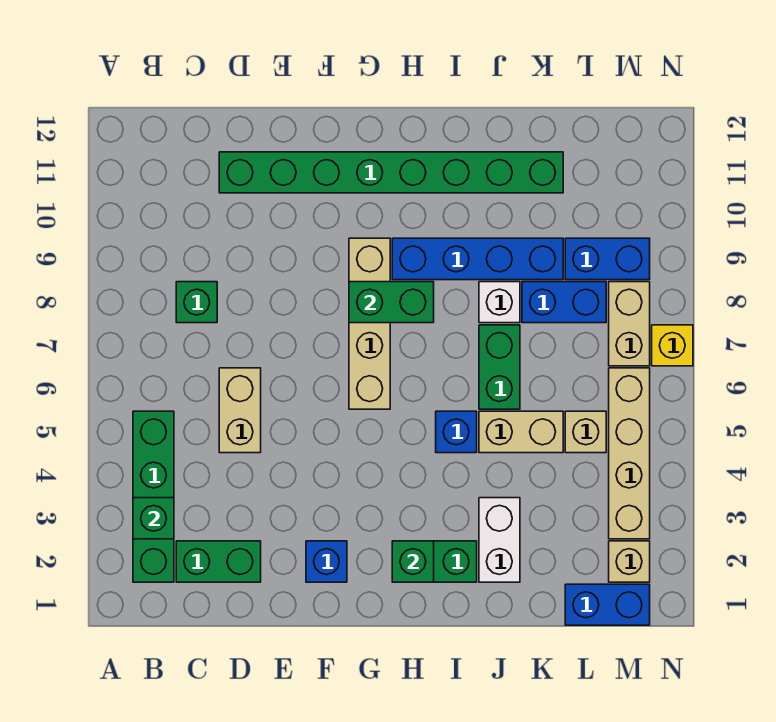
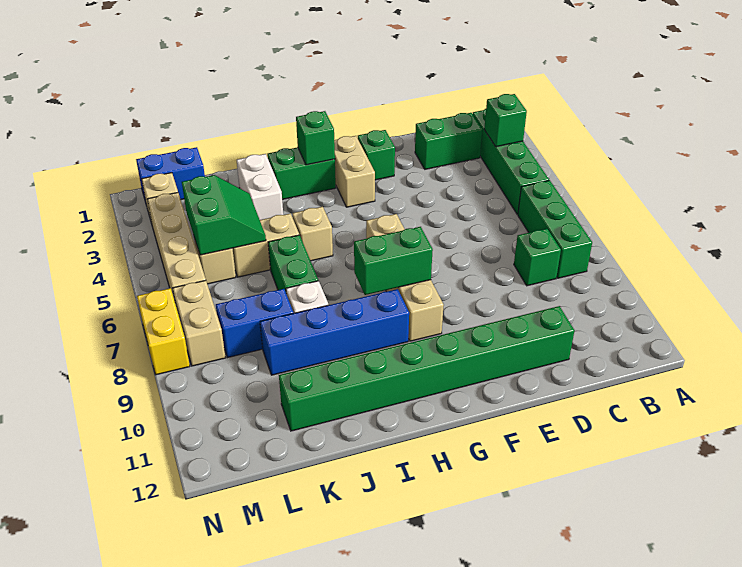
none -> green brick B6:B8 level 1
tan brick D5:D6 level 1 -> tan brick G2:G3 level 1
blue brick F2 level 1 -> green brick F2 level 1
blue brick I5 level 1 -> tan brick I5 level 1
none -> green slope K4:L5 level 2 top L
blue brick L9:M9 level 1 -> none
yellow brick N7 level 1 -> yellow brick N7:N8 level 1

